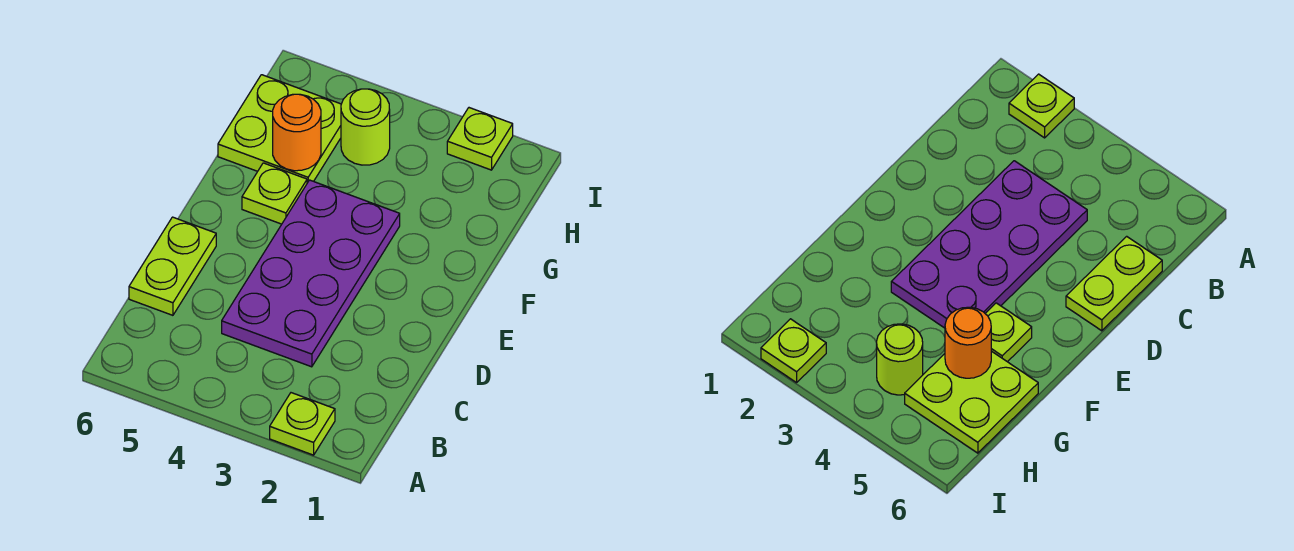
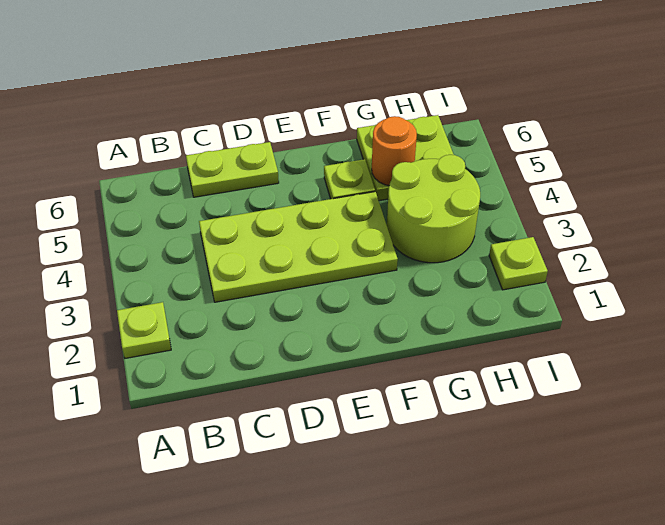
purple plate C3:F4 level 1 -> lime plate C3:F4 level 1
lime round brick H4 level 1 -> lime round brick G3:H4 level 1

